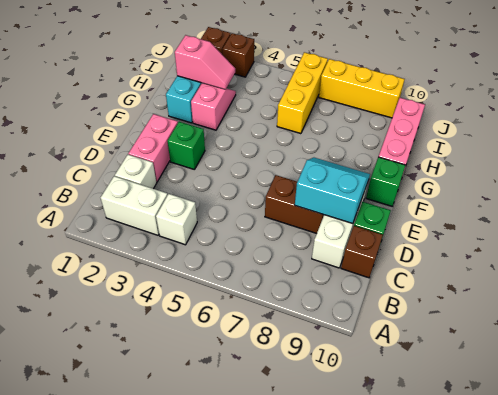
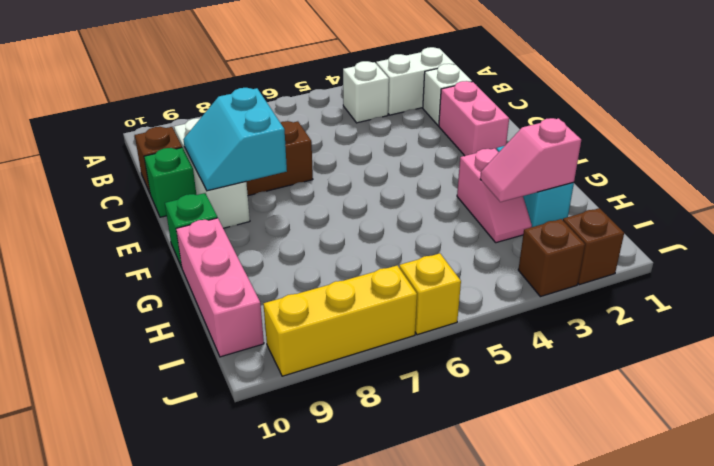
cyan slope D8:E9 level 2 top D -> cyan slope D8:E9 level 2 top 8
green brick E3 level 1 -> none
yellow brick H6:J6 level 1 -> yellow brick J6 level 1

